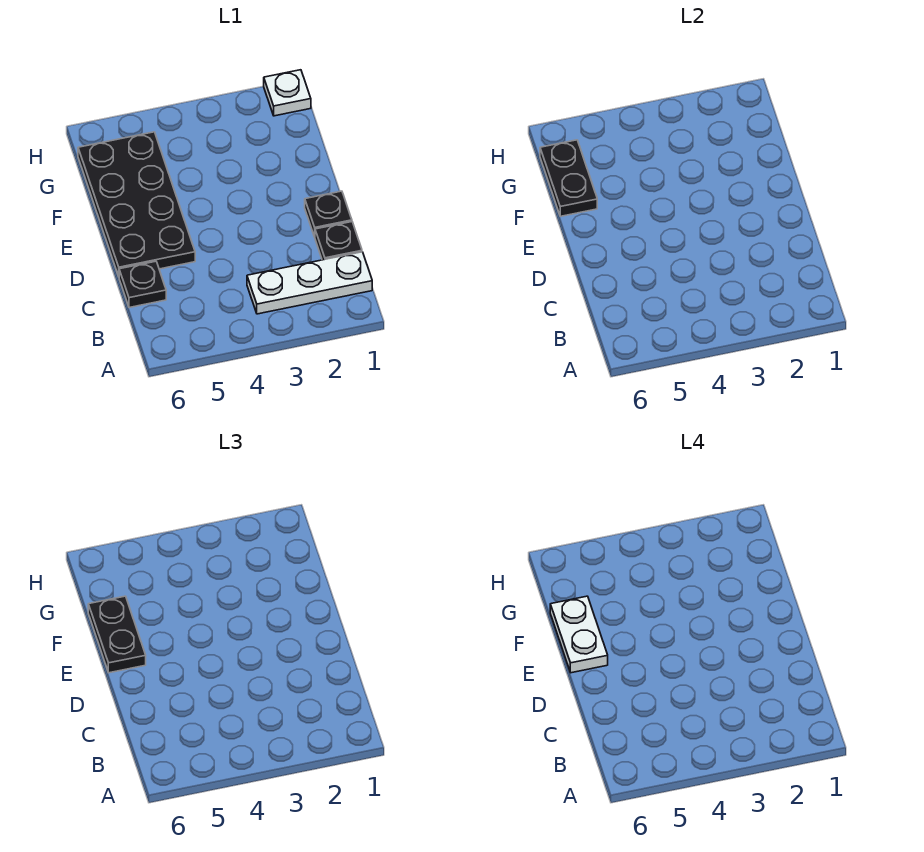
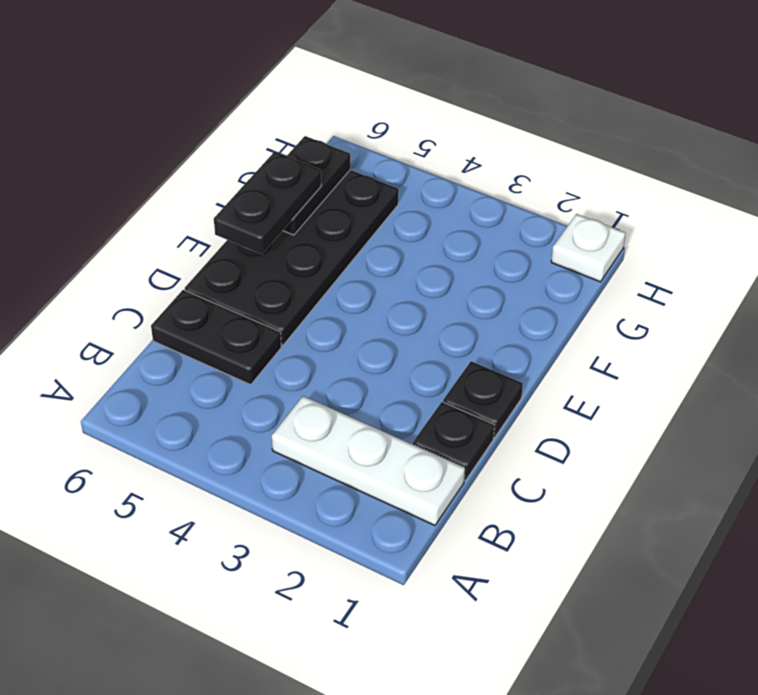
black plate C6 level 1 -> black plate C5:C6 level 1
white plate E6:F6 level 4 -> none

